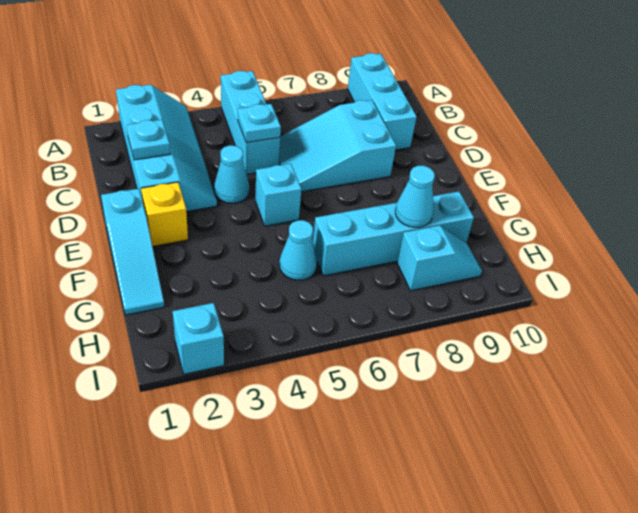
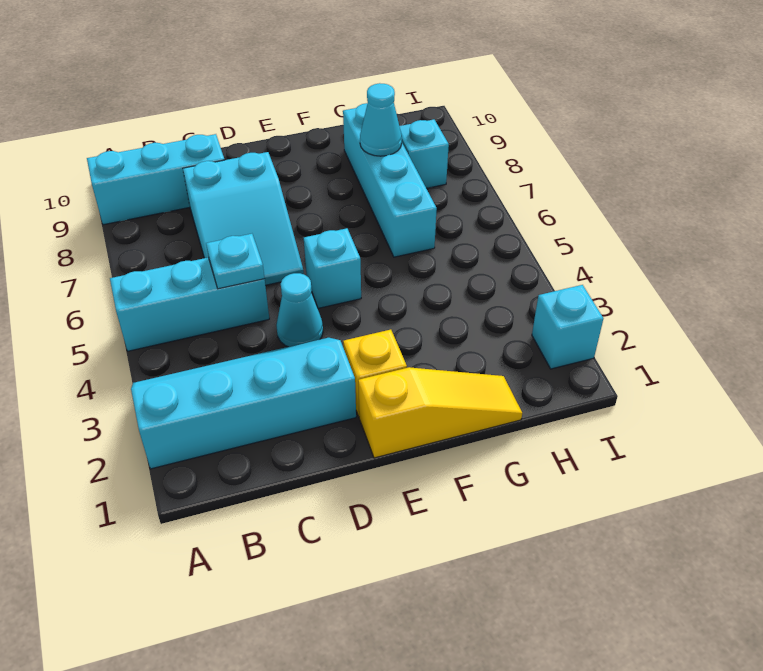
cyan plate C2 level 2 -> none
cyan slope E1:G1 level 1 top E -> yellow slope E1:G1 level 1 top E
cyan cone G5 level 1 -> none

